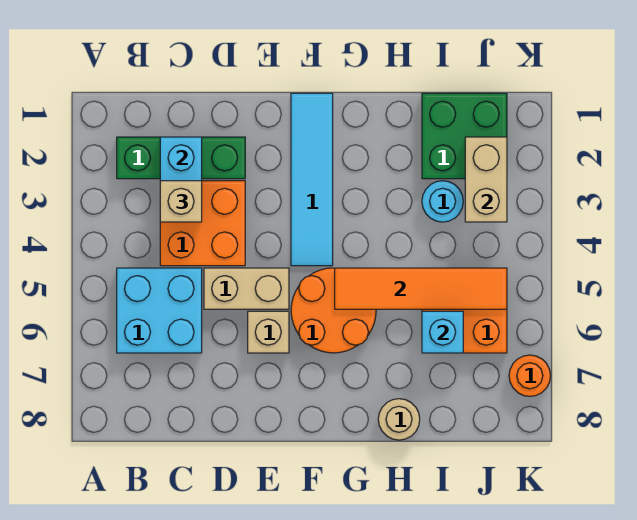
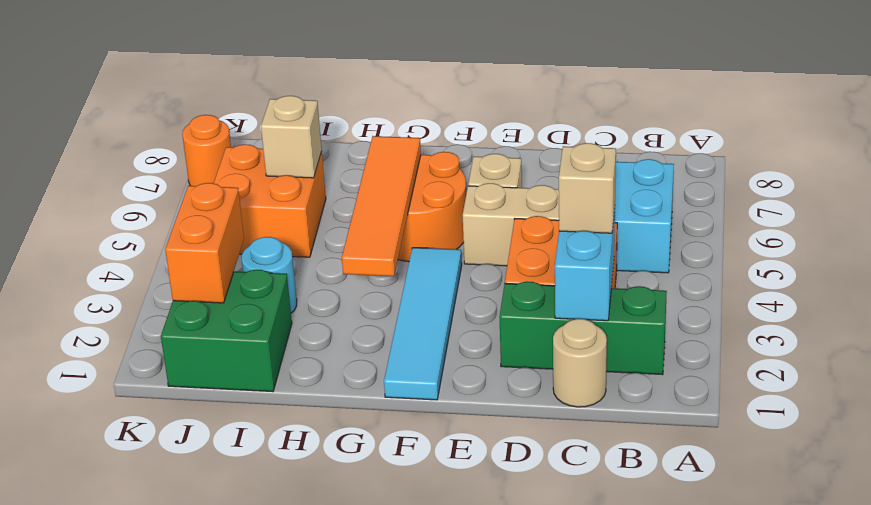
orange tile G5:J5 level 2 -> orange tile G3:G6 level 2
tan round brick H8 level 1 -> tan round brick C1 level 1
cyan brick I6 level 2 -> tan brick I6 level 2
tan brick J2:J3 level 2 -> orange brick J2:J3 level 2

